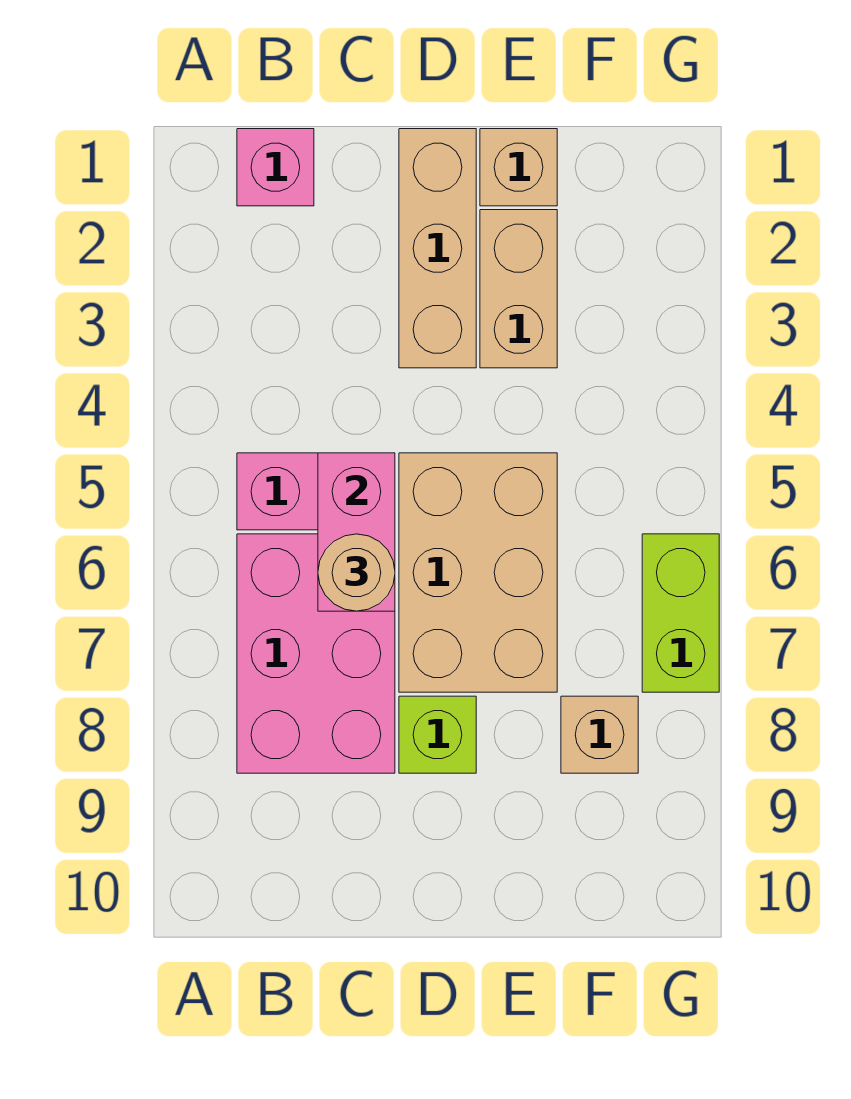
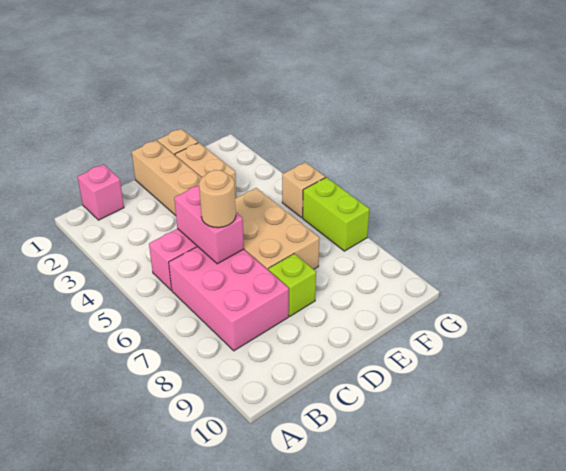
tan brick F8 level 1 -> tan brick G5 level 1

